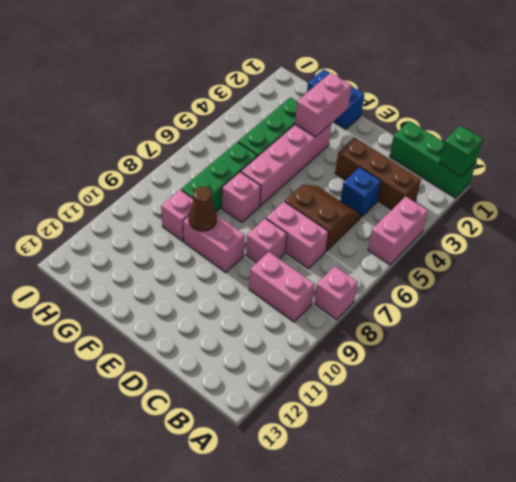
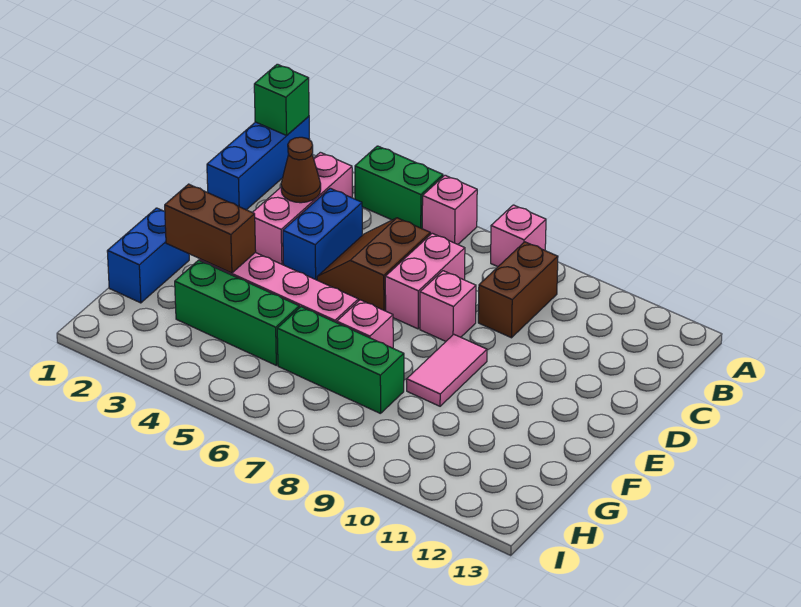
green brick A1:C1 level 1 -> blue brick A1:C1 level 1
pink brick A4:A5 level 1 -> green brick A4:A5 level 1
brown brick B3:D3 level 1 -> pink brick B3:D3 level 1
pink brick B9:C9 level 1 -> brown brick B9:C9 level 1
blue brick C4 level 1 -> blue brick C4:D4 level 1
pink brick E9:F9 level 1 -> pink tile E9:F9 level 1
pink brick F2:F3 level 2 -> brown brick F2:F3 level 2
brown cone F9 level 2 -> brown cone C3 level 2
pink brick G9 level 1 -> pink brick A6 level 1

